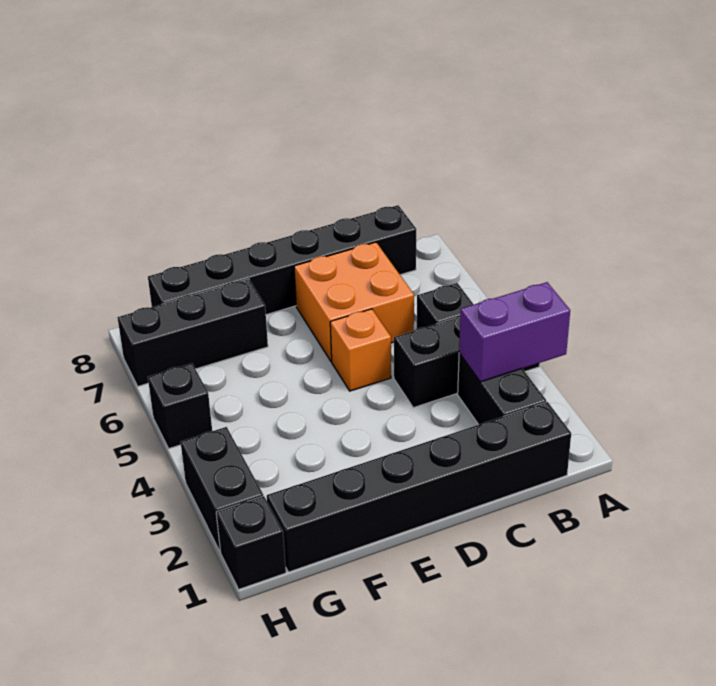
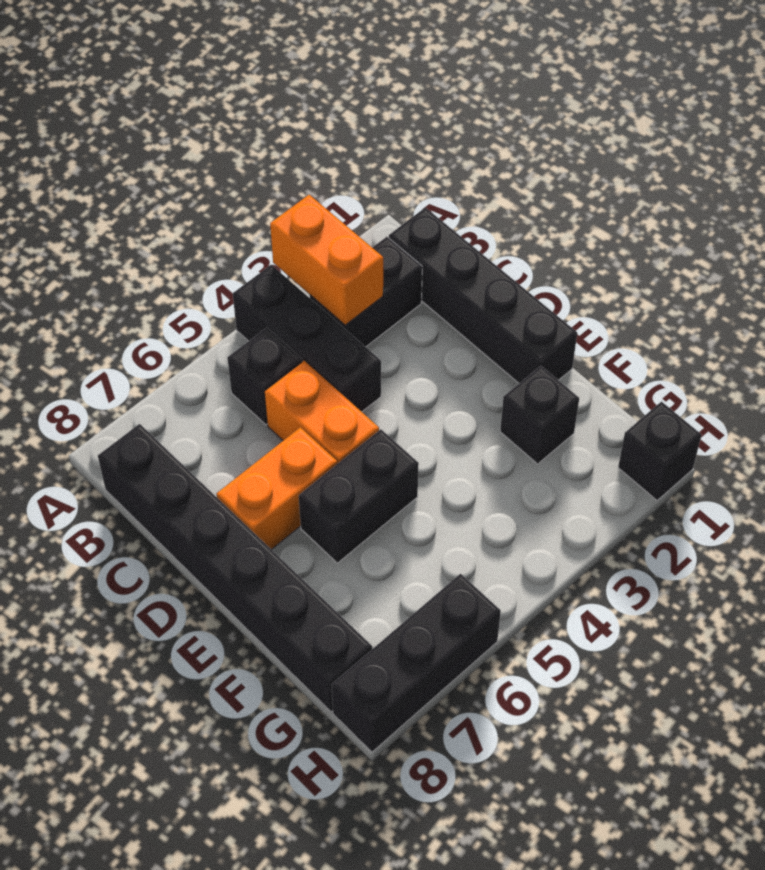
purple brick A3:B3 level 2 -> orange brick A3:B3 level 2
black brick B1:G1 level 1 -> black brick B1:E1 level 1
orange brick C6:D7 level 1 -> orange brick D6:D7 level 1
orange brick D5 level 1 -> orange brick C5:D5 level 1
black brick F7:H7 level 1 -> black brick H6:H8 level 1
black brick H2:H3 level 1 -> black brick E5:E6 level 1
black brick H5 level 1 -> black brick F2 level 1

